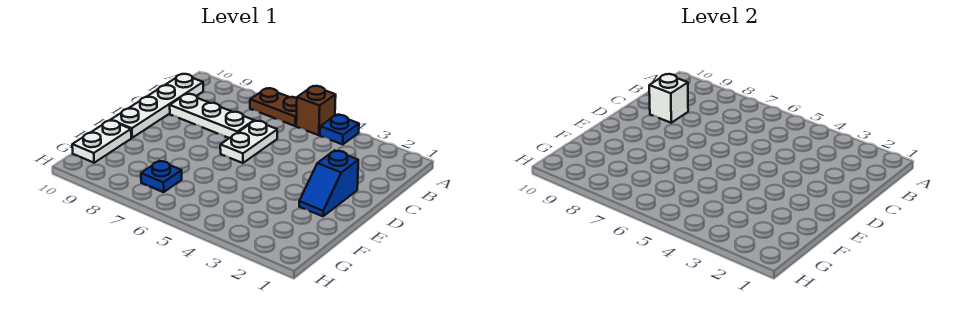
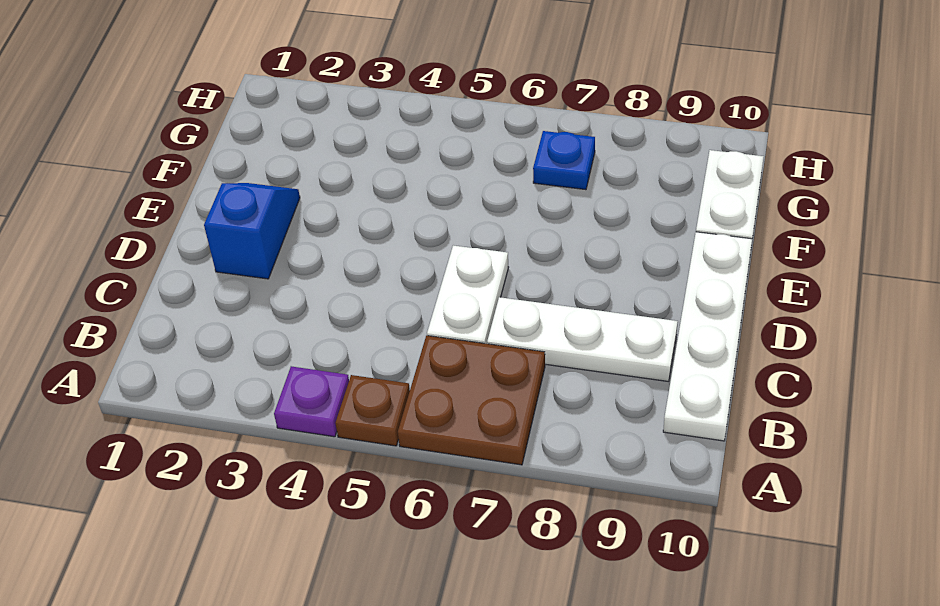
blue plate A4 level 1 -> purple plate A4 level 1
brown brick A5 level 1 -> brown plate A5 level 1
brown plate A6:A7 level 1 -> brown plate A6:B7 level 1
white brick C9 level 2 -> none

